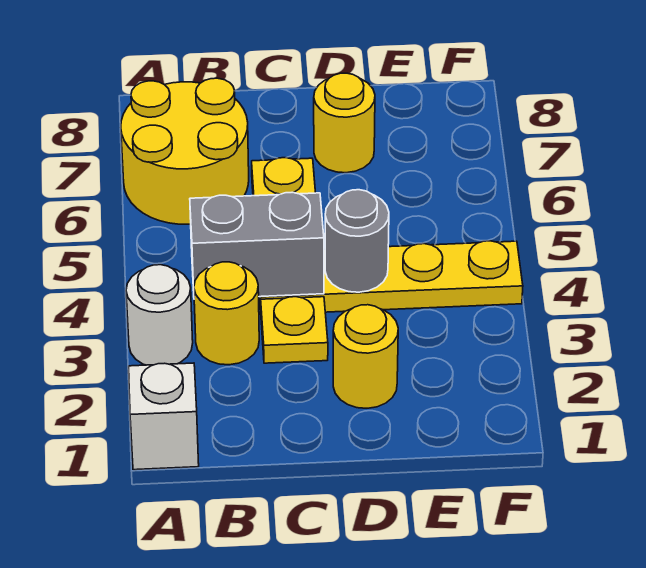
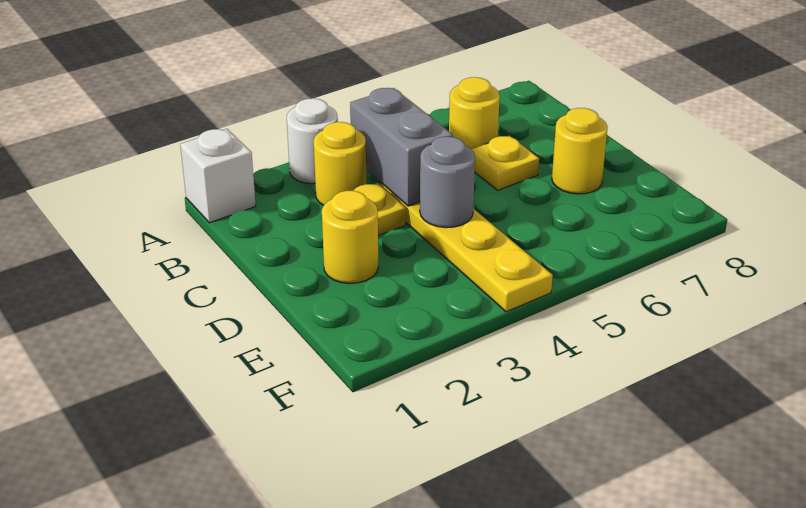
yellow round brick A6:B7 level 1 -> yellow round brick B6 level 1

